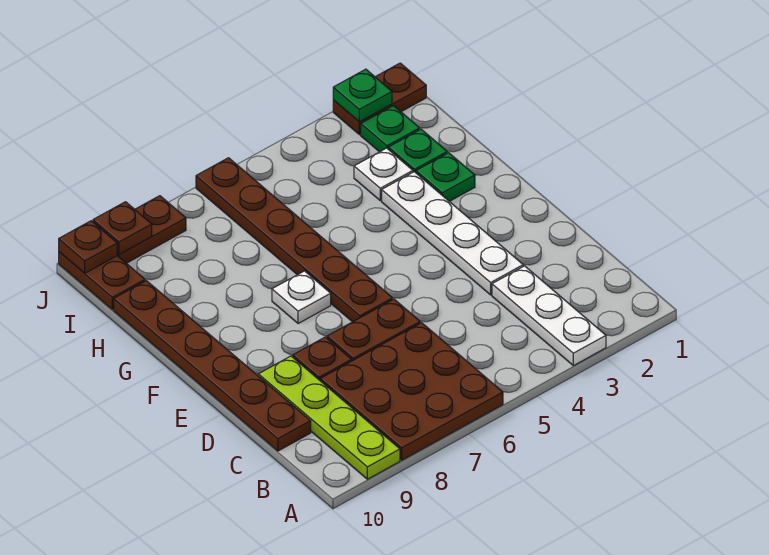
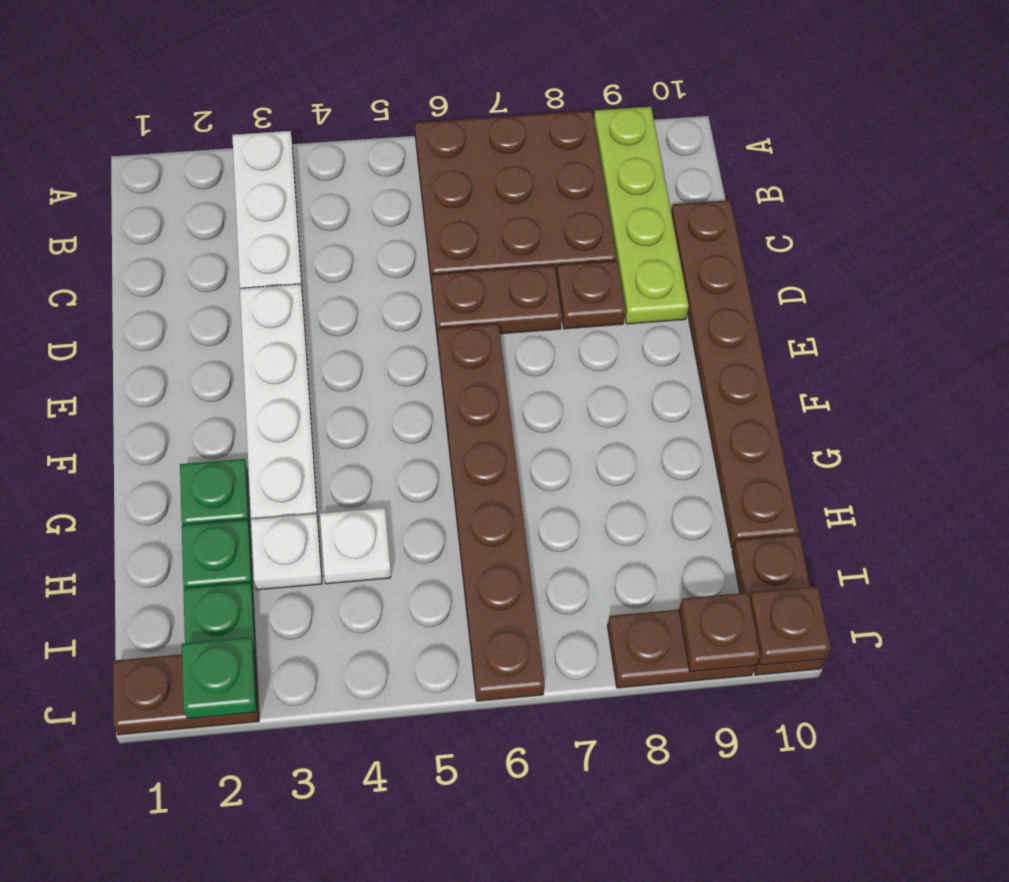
white plate F7 level 1 -> white plate H4 level 1

